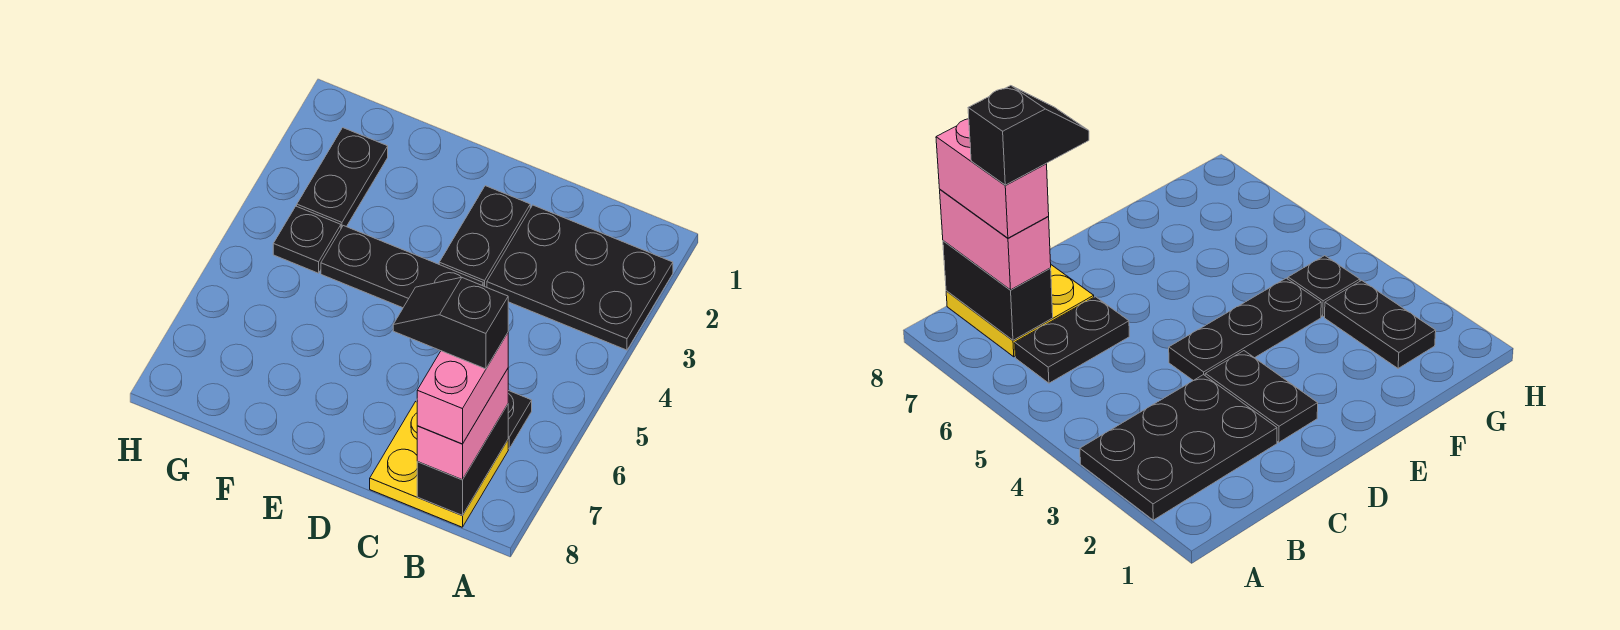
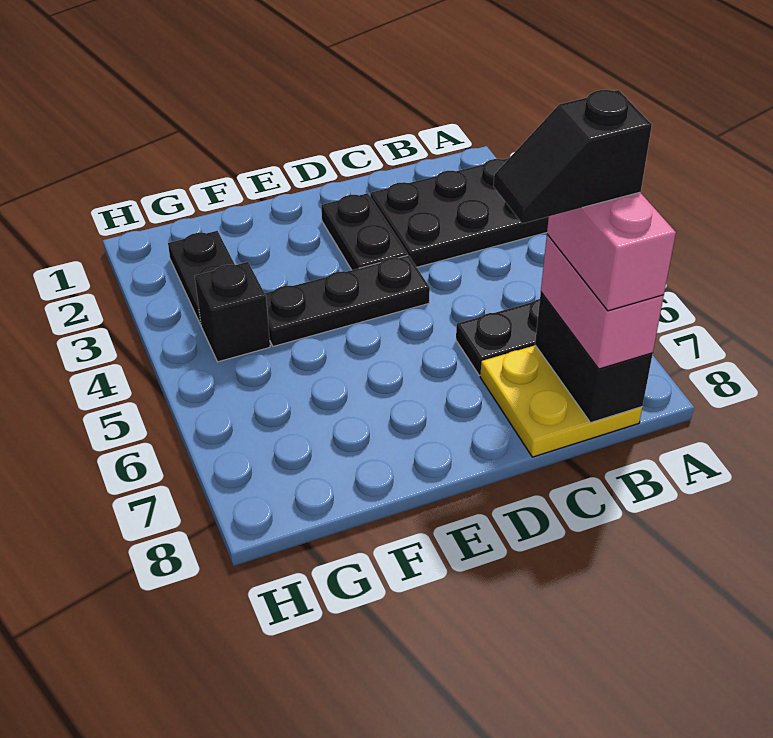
black plate G4 level 1 -> black brick G4 level 1

